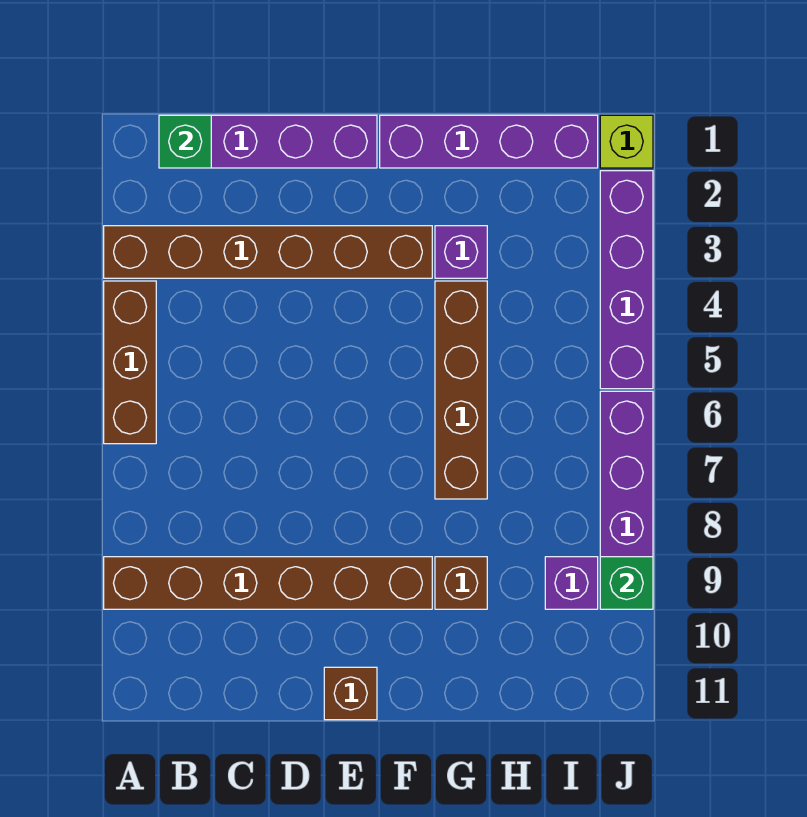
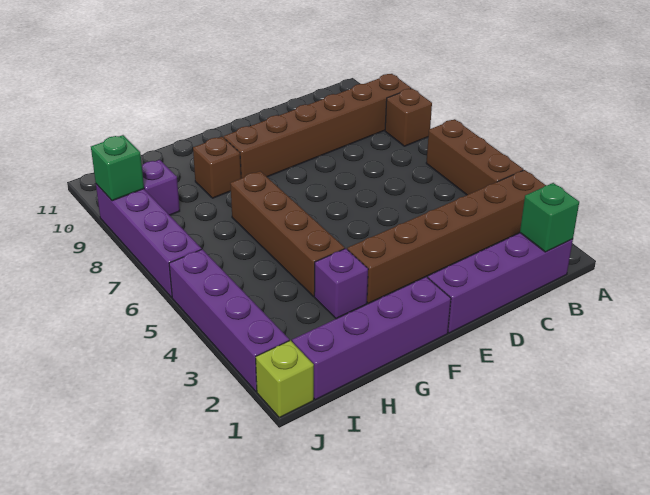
brown brick E11 level 1 -> brown brick A8 level 1

